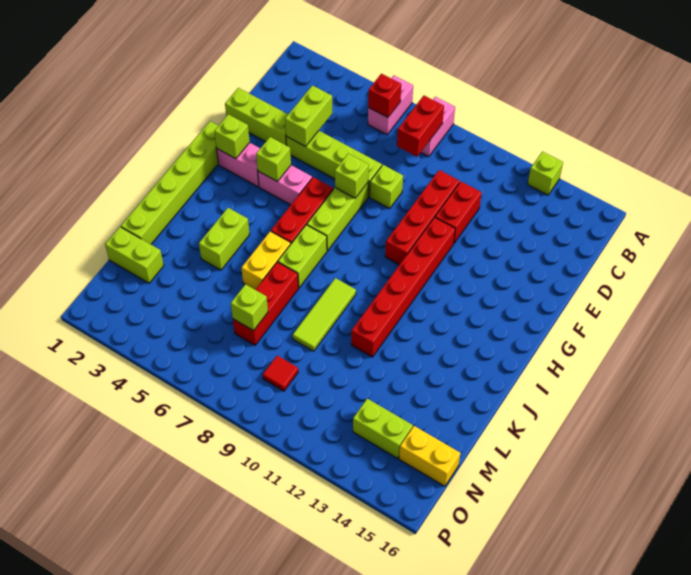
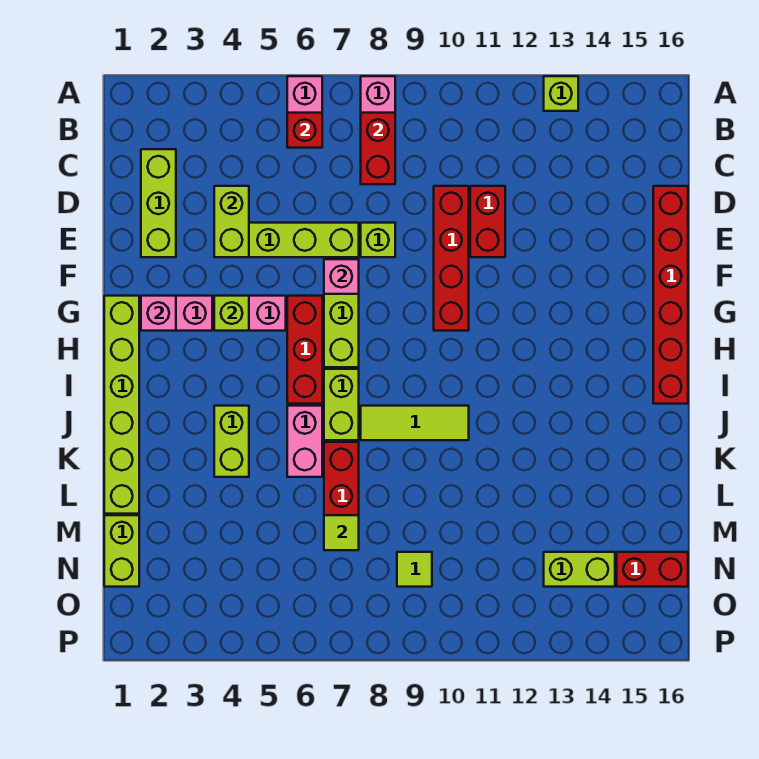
lime brick E1:E3 level 1 -> lime brick C2:E2 level 1
lime brick F7 level 2 -> pink brick F7 level 2
red brick F11:K11 level 1 -> red brick D16:I16 level 1
lime brick G2 level 2 -> pink brick G2 level 2
yellow brick J6:K6 level 1 -> pink brick J6:K6 level 1
lime tile J9:L9 level 1 -> lime tile J8:J10 level 1
lime brick M1:M2 level 1 -> lime brick M1:N1 level 1
lime brick M7 level 2 -> lime tile M7 level 2
red tile N9 level 1 -> lime tile N9 level 1
yellow brick N15:N16 level 1 -> red brick N15:N16 level 1

